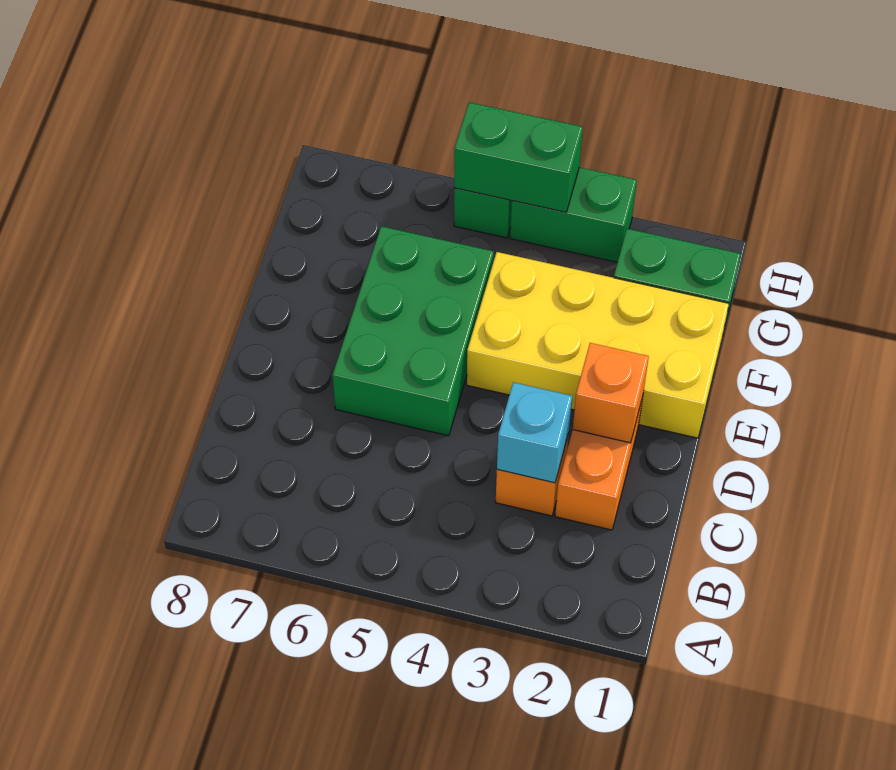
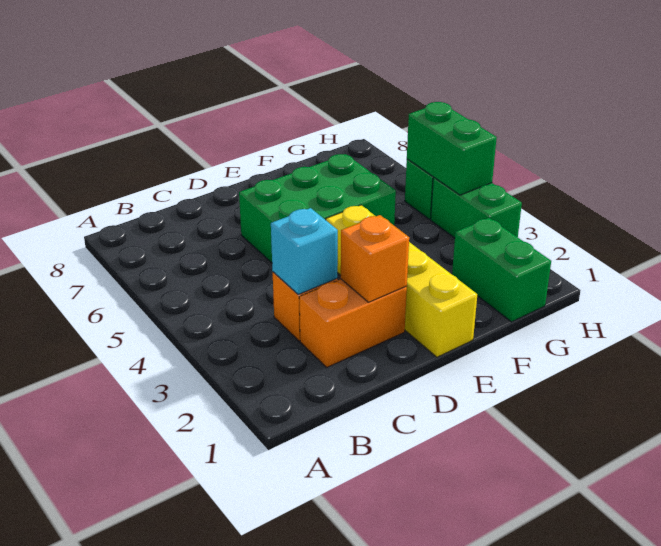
yellow brick E1:F4 level 1 -> yellow brick E1:E4 level 1

